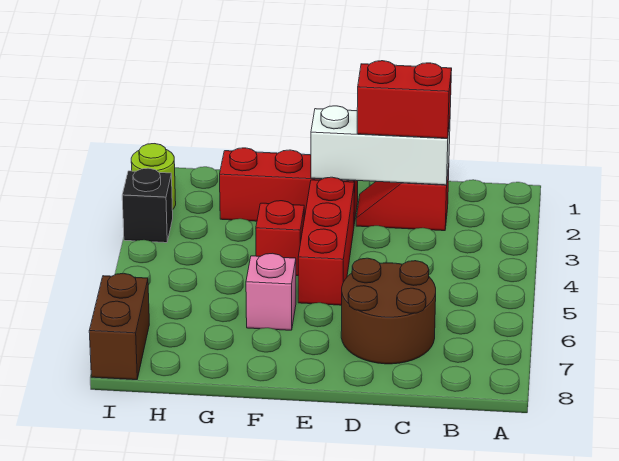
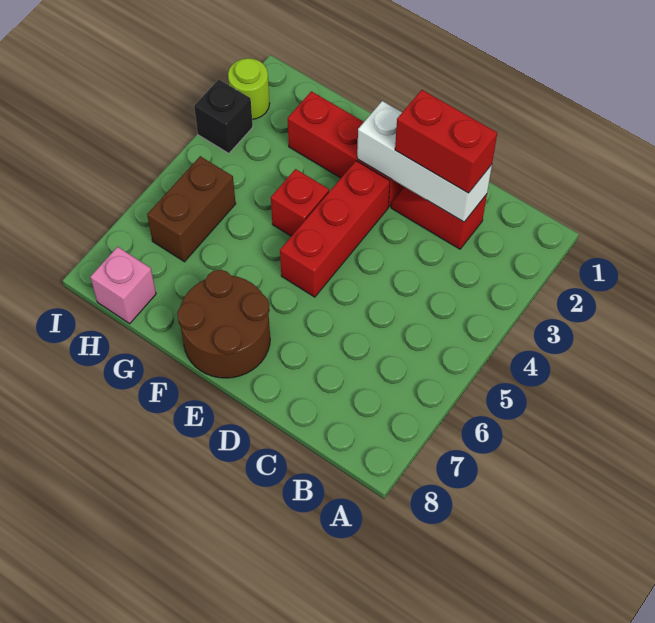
brown round brick C6:D7 level 1 -> brown round brick E7:F8 level 1
pink brick F6 level 1 -> pink brick H8 level 1
brown brick I7:I8 level 1 -> brown brick H5:H6 level 1

